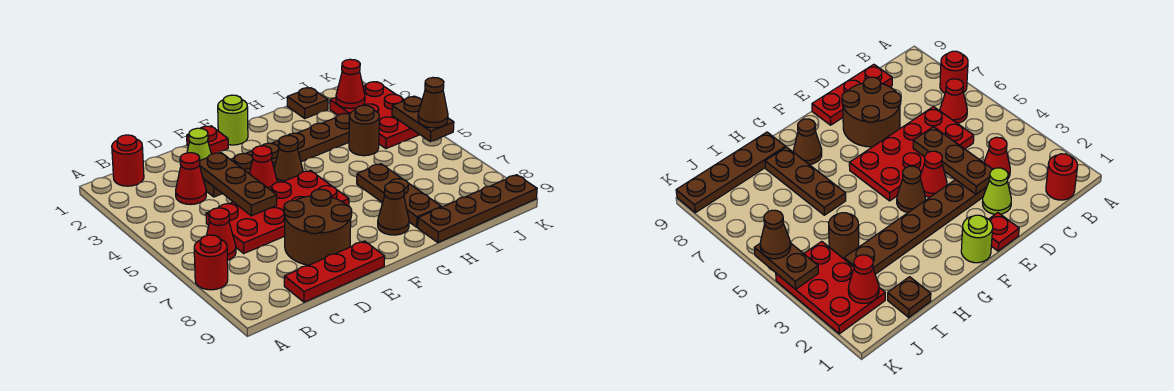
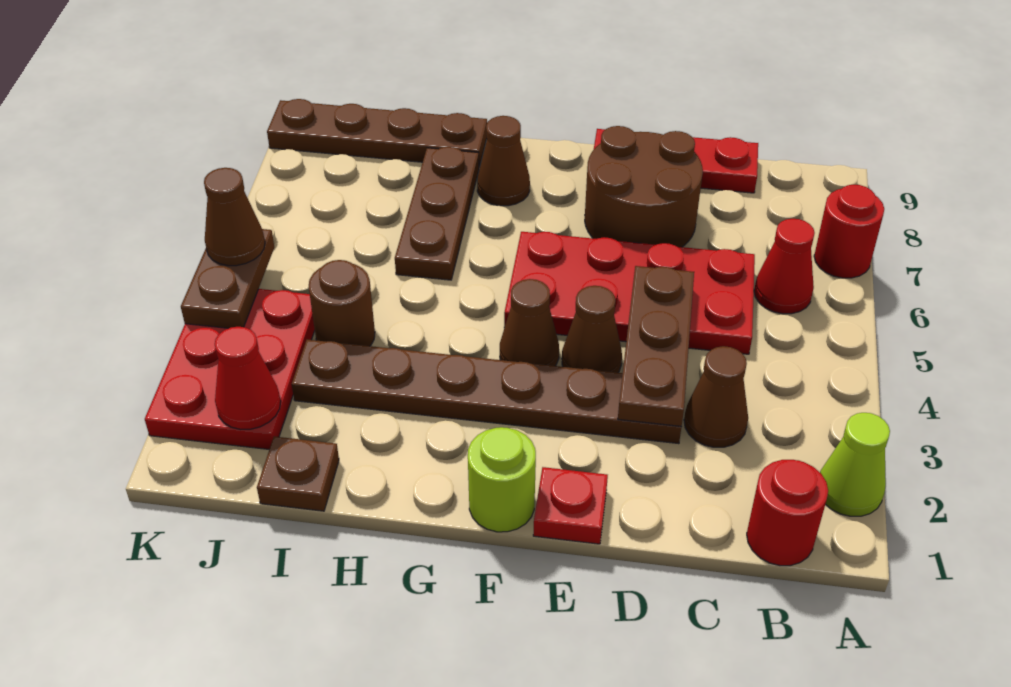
red cone C3 level 1 -> brown cone C3 level 1
lime cone D2 level 1 -> lime cone A2 level 1
red cone E4 level 1 -> brown cone E4 level 1

